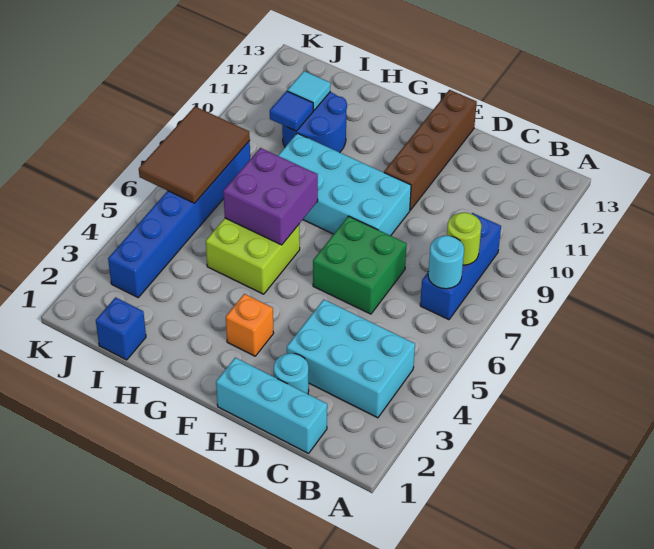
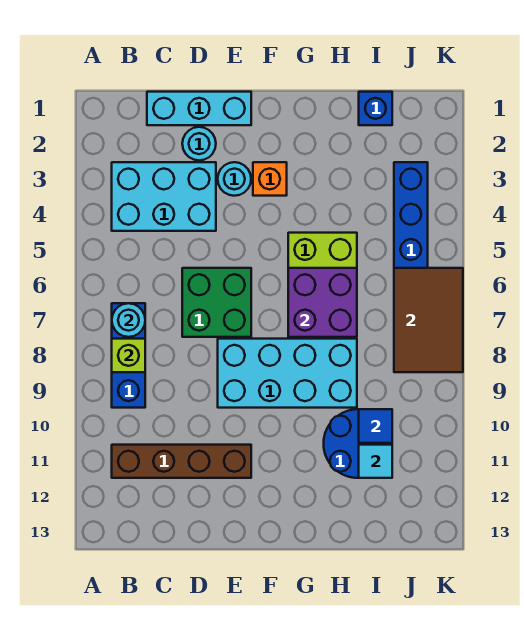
lime round brick B8 level 2 -> lime brick B8 level 2
none -> cyan round brick E3 level 1
brown brick E10:E13 level 1 -> brown brick B11:E11 level 1

